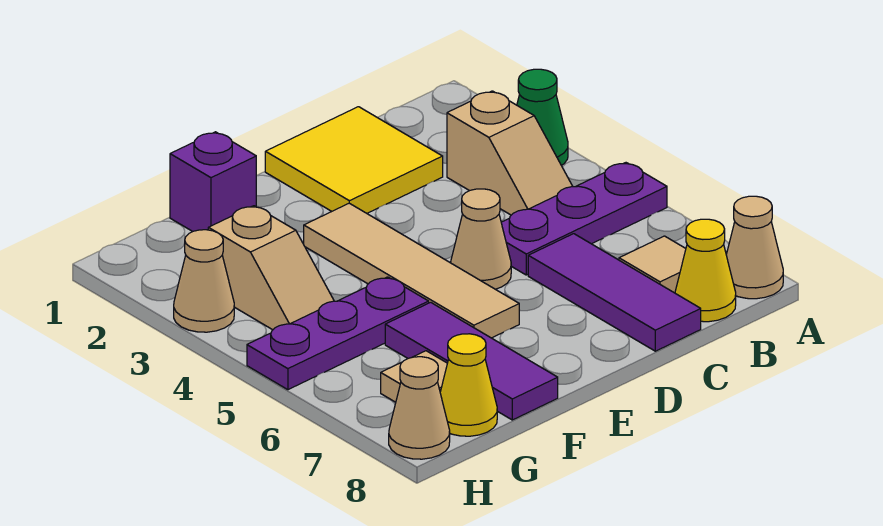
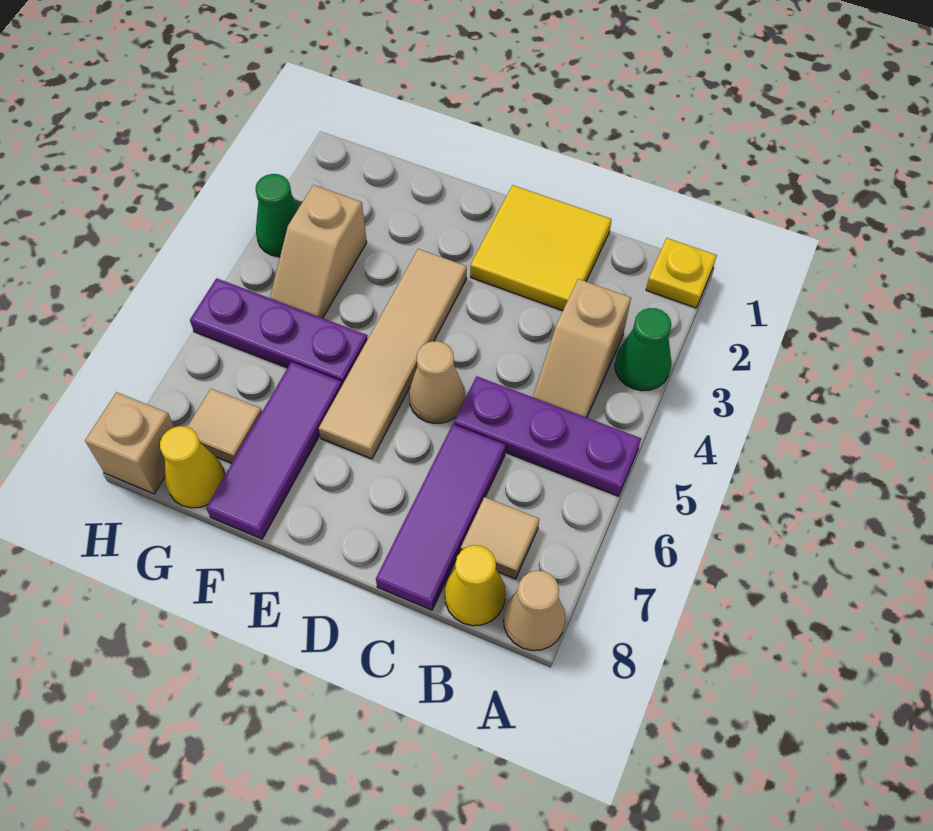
none -> yellow plate A1 level 1
purple brick F1 level 1 -> none
tan cone H3 level 1 -> green cone H3 level 1
tan cone H8 level 1 -> tan brick H8 level 1

